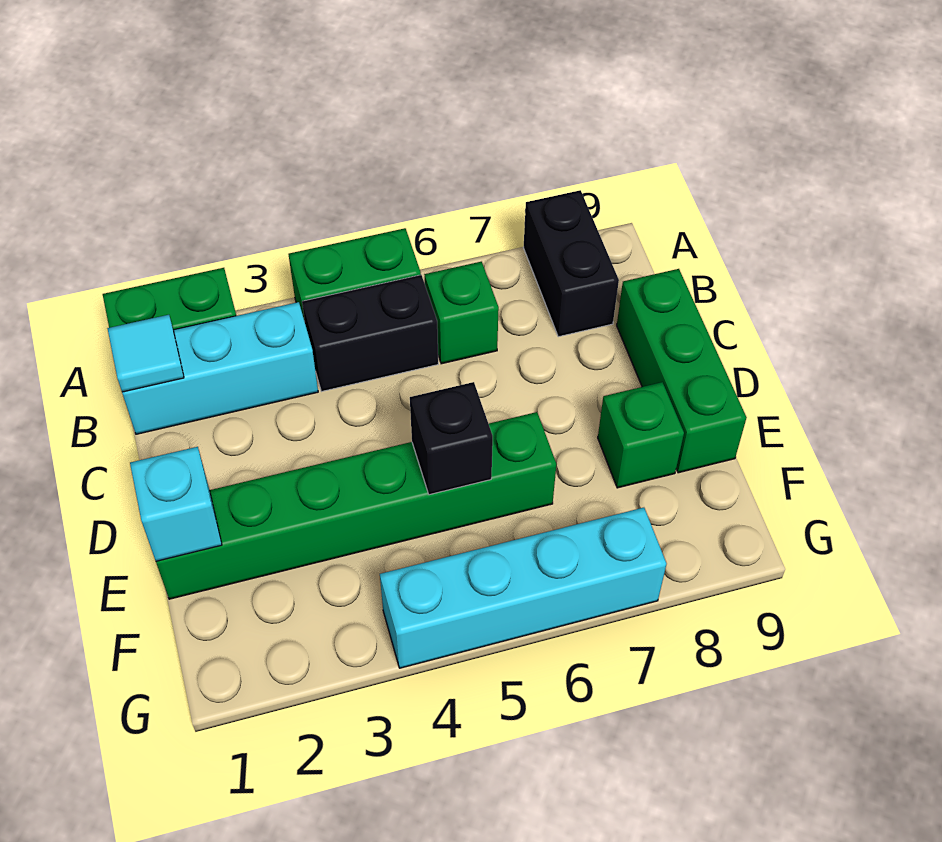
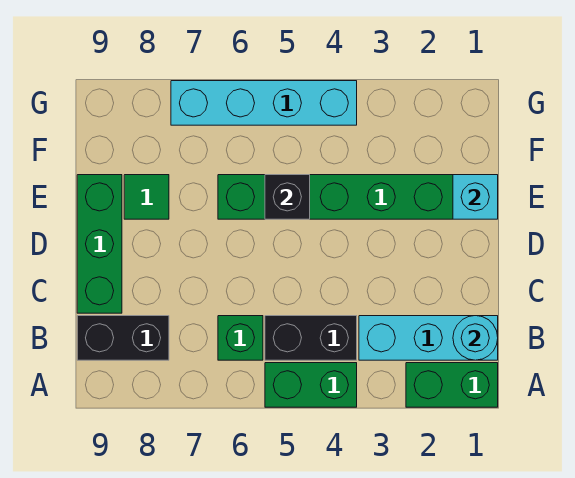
black brick A8:B8 level 1 -> black brick B8:B9 level 1
cyan tile B1 level 2 -> cyan round brick B1 level 2
green brick E8 level 1 -> green tile E8 level 1

